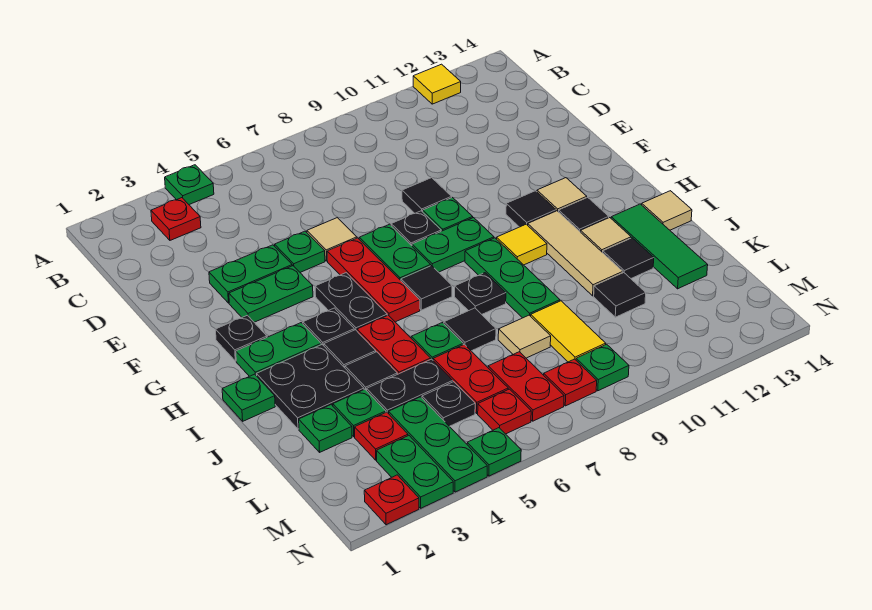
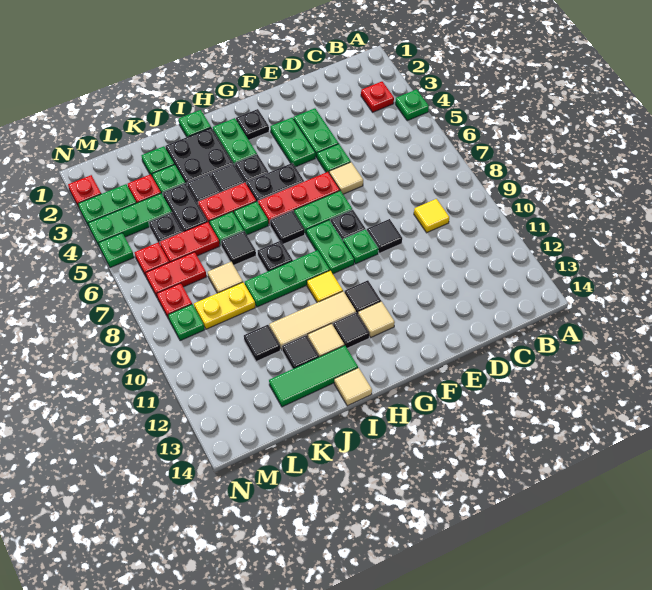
yellow tile A12 level 1 -> yellow tile C9 level 1
none -> green plate I6 level 1
yellow tile K9:L9 level 1 -> yellow plate K9:L9 level 1

